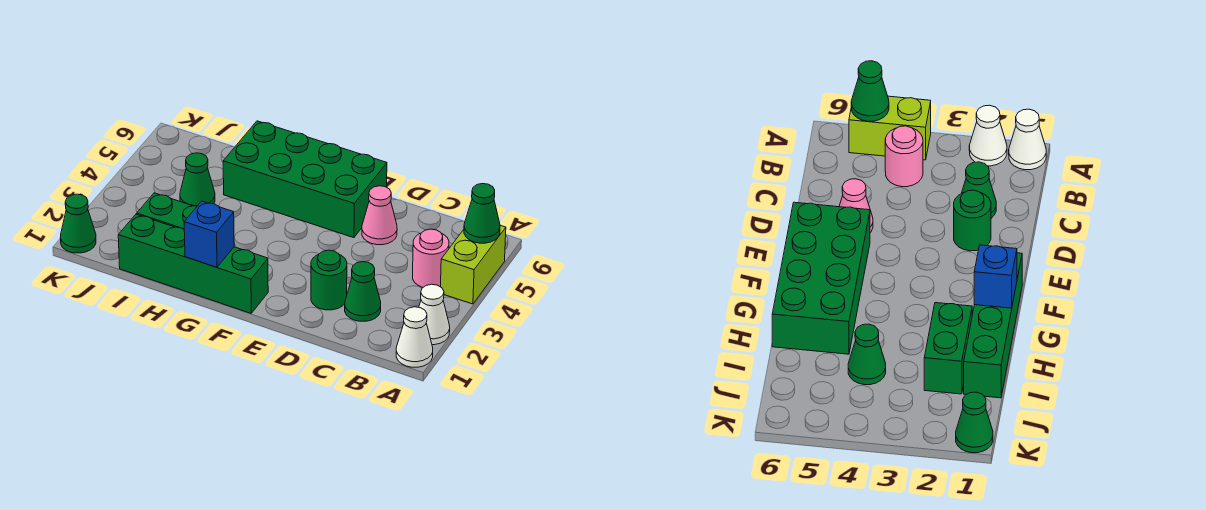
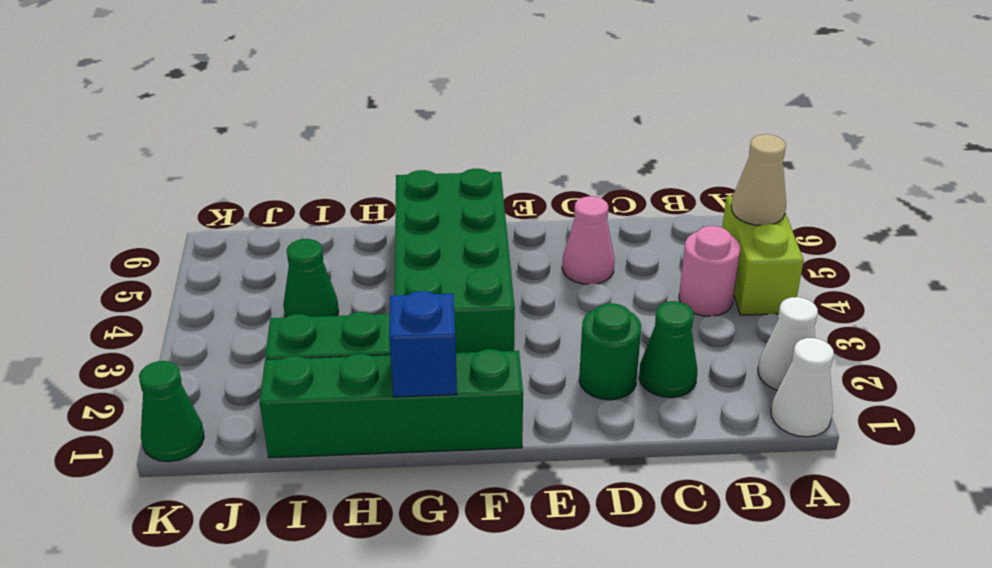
green cone A5 level 2 -> tan cone A5 level 2
green brick E5:H6 level 1 -> green brick F3:G6 level 1

